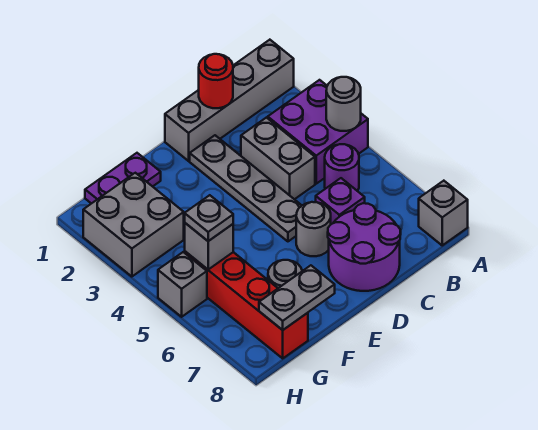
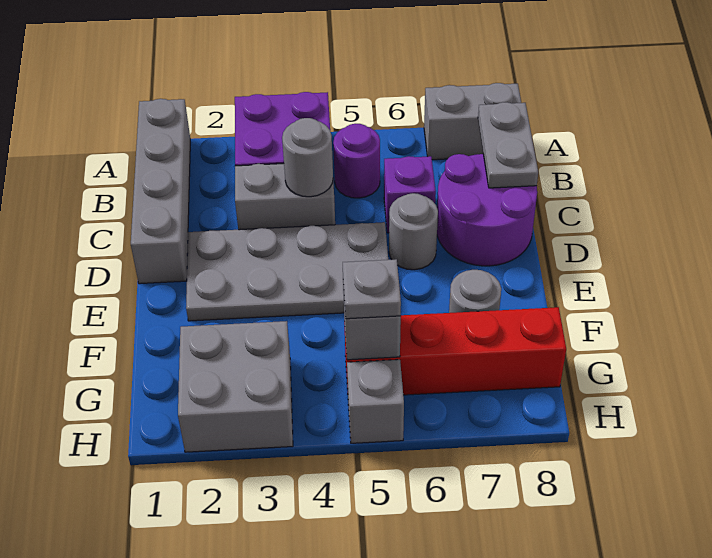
grey round brick A4 level 2 -> grey round brick C4 level 2
grey brick A8 level 1 -> grey brick A7:A8 level 1
red round brick C1 level 2 -> none
grey plate D2:D5 level 1 -> grey plate D2:E5 level 1
purple plate F1:G1 level 1 -> none
grey plate F8:G8 level 2 -> grey plate B8:C8 level 2

